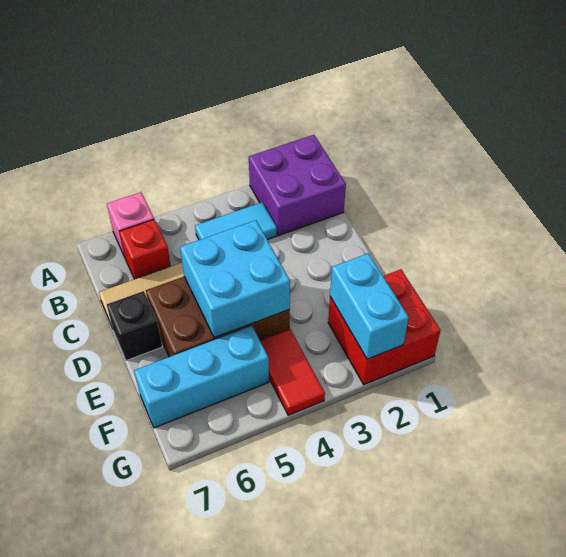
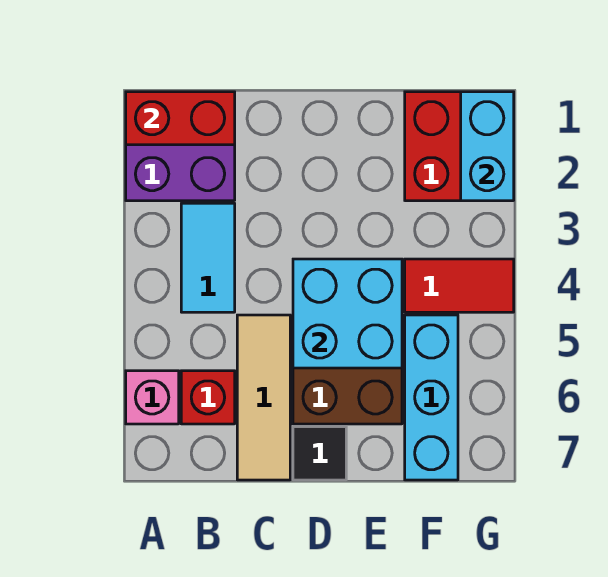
none -> red brick A1:B1 level 2
black brick D7 level 1 -> black tile D7 level 1
cyan brick F2:G2 level 2 -> cyan brick G1:G2 level 2

